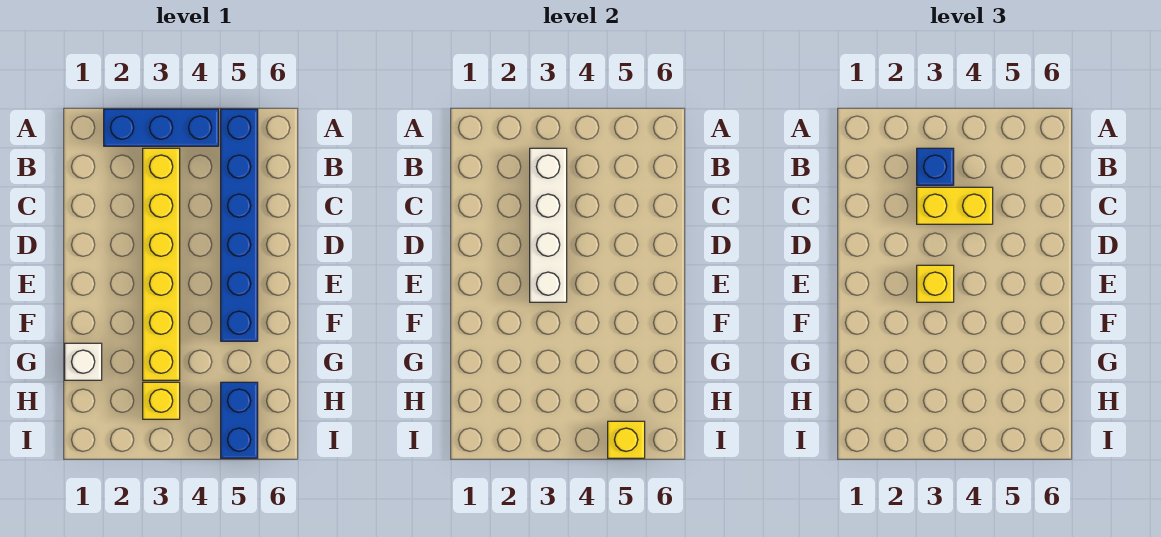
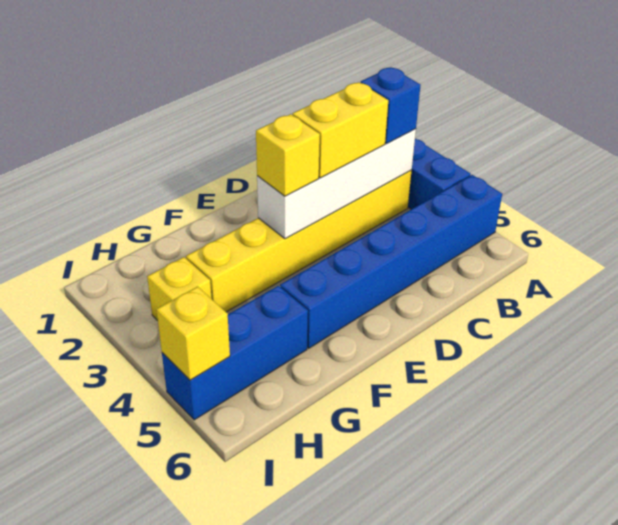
yellow brick C3:C4 level 3 -> yellow brick C3:D3 level 3
white brick G1 level 1 -> none
blue brick H5:I5 level 1 -> blue brick G5:I5 level 1

